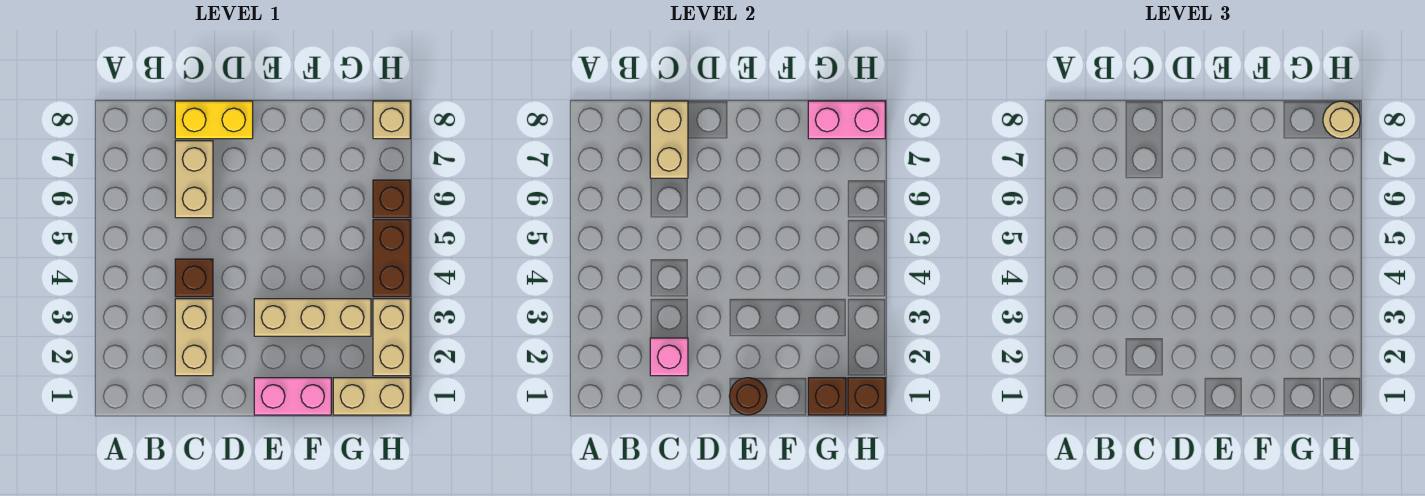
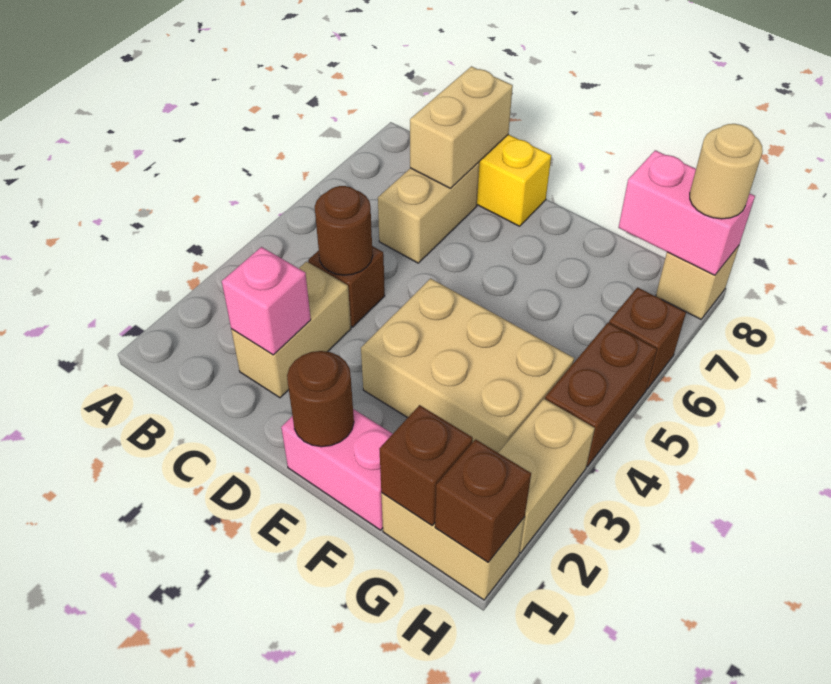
none -> brown round brick C4 level 2
tan brick E3:G3 level 1 -> tan brick E3:G4 level 1

